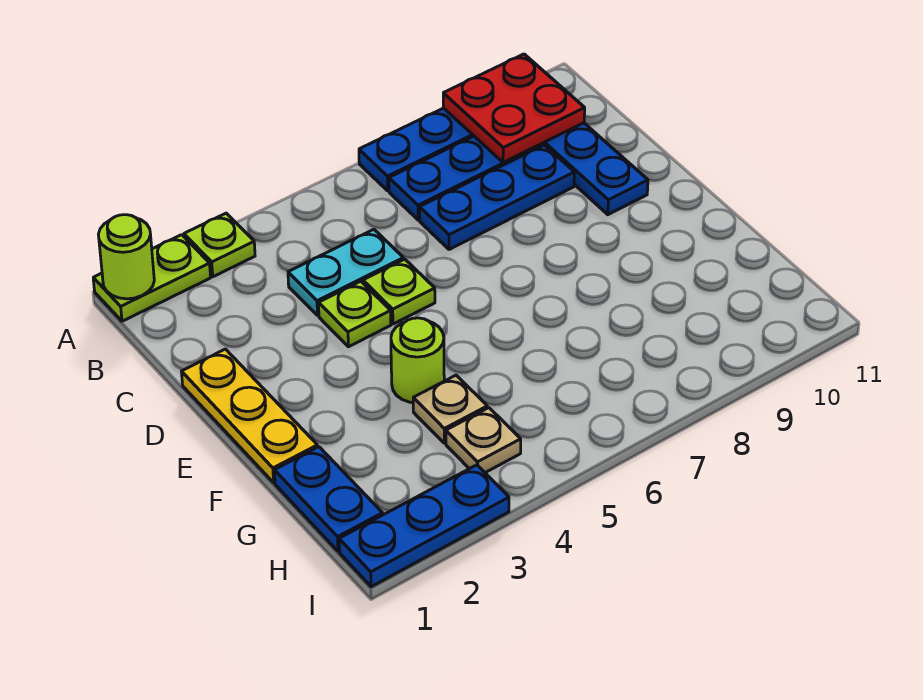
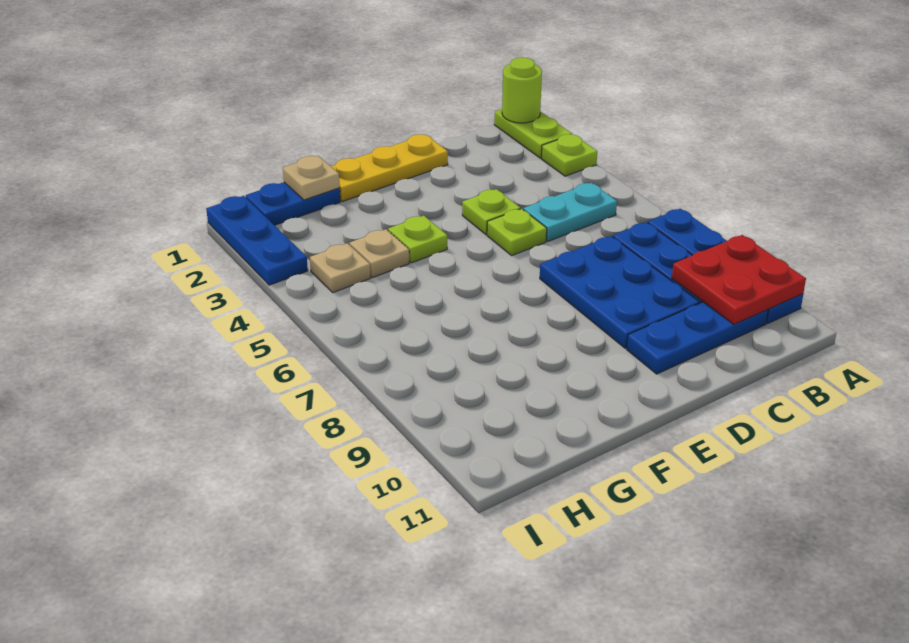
cyan plate C4:C5 level 1 -> cyan plate B5:C5 level 1
blue plate C7:C9 level 1 -> blue plate C7:D9 level 1
lime round brick F4 level 1 -> lime plate F4 level 1
none -> tan plate G1 level 2

